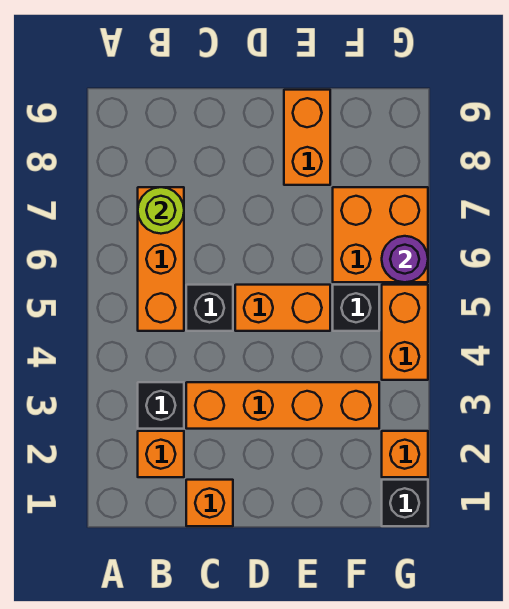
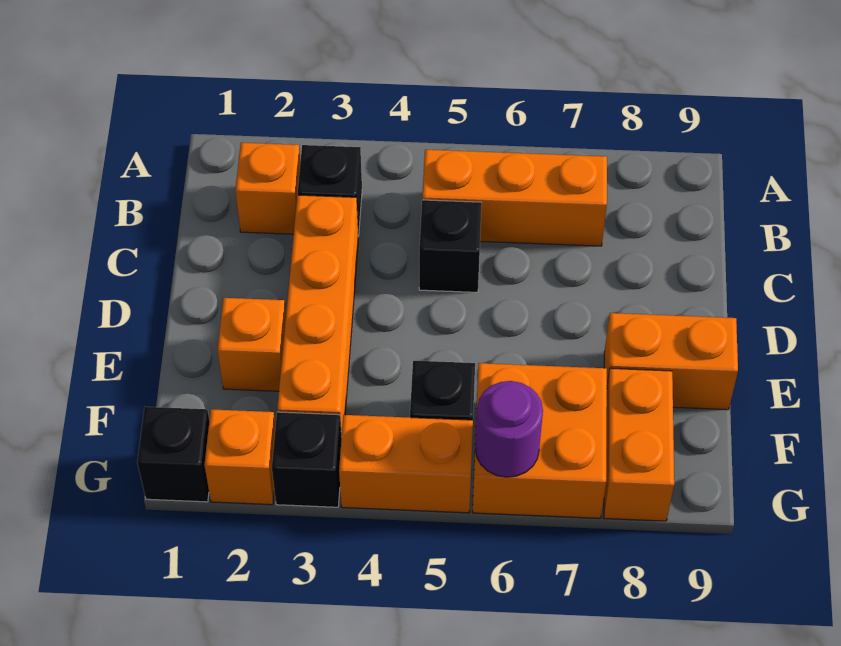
lime round brick B7 level 2 -> none
orange brick C1 level 1 -> orange brick E2 level 1
orange brick D5:E5 level 1 -> orange brick F8:G8 level 1
none -> black brick G3 level 1

